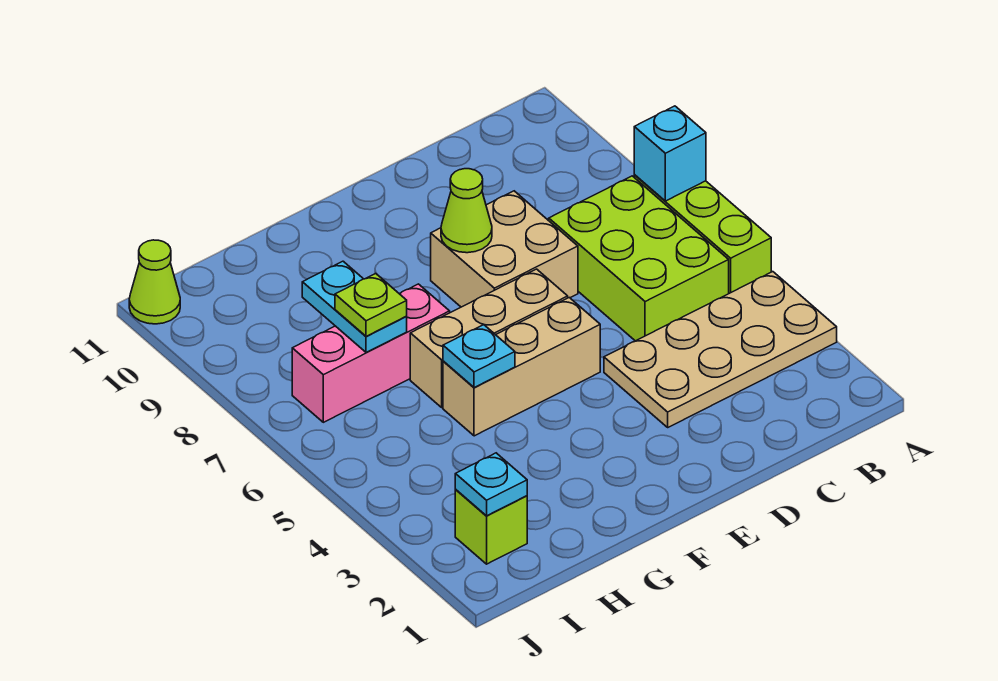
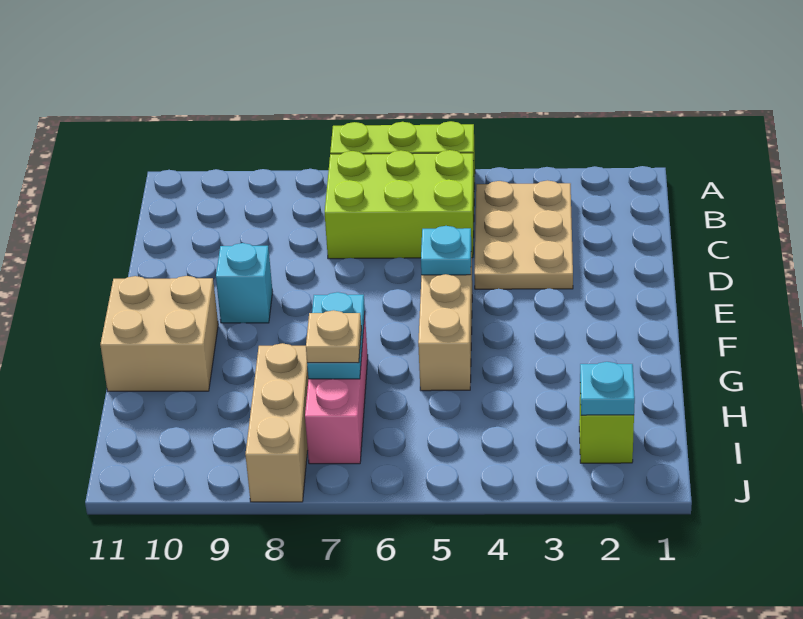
tan plate A3:D4 level 1 -> tan plate B3:D4 level 1
cyan brick A7 level 2 -> cyan brick E9 level 1
tan brick D7:E8 level 1 -> tan brick F10:G11 level 1
tan brick E6:G6 level 1 -> tan brick H8:J8 level 1
lime cone E8 level 2 -> none
cyan plate G5 level 2 -> cyan plate E5 level 2
cyan plate H7:H8 level 2 -> cyan plate G7:H7 level 2
lime plate H7 level 3 -> tan plate H7 level 3
lime cone J11 level 1 -> none

